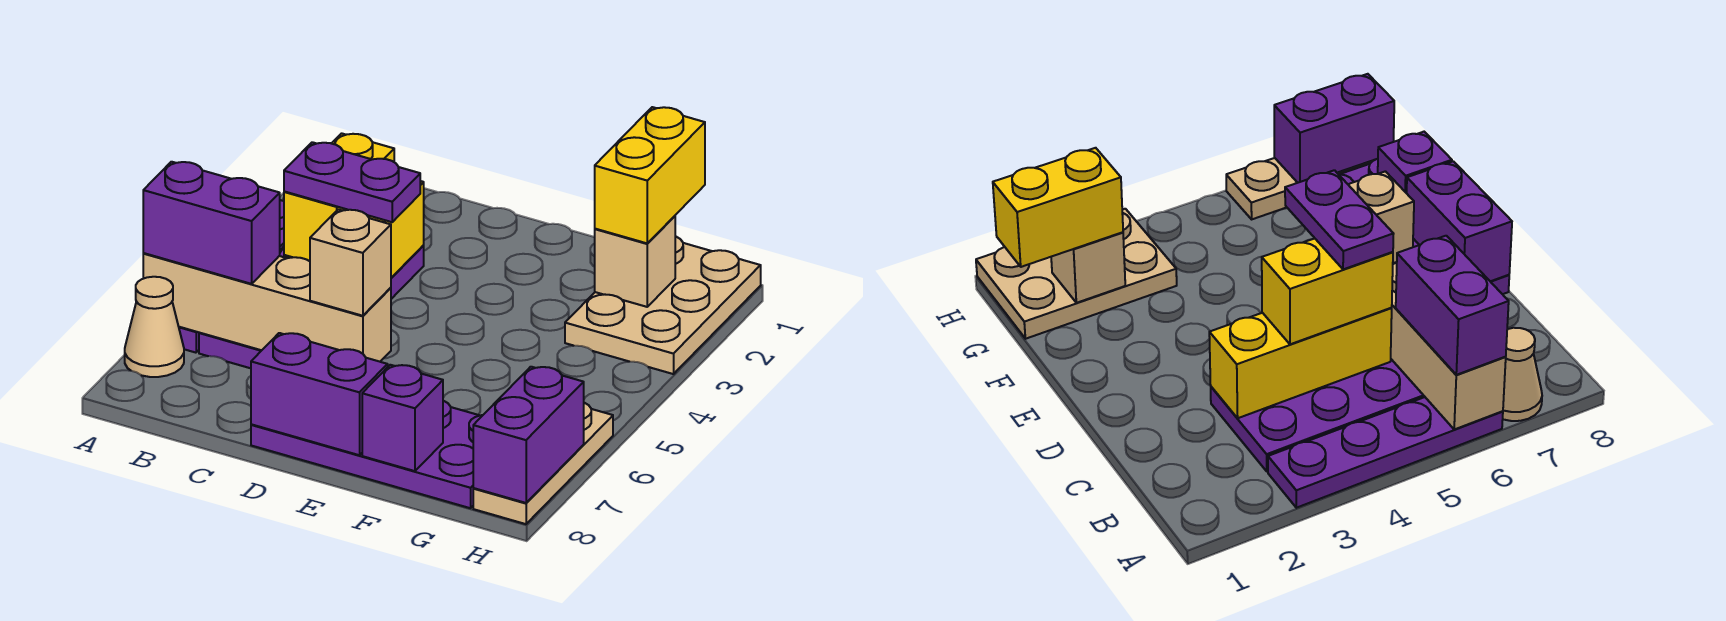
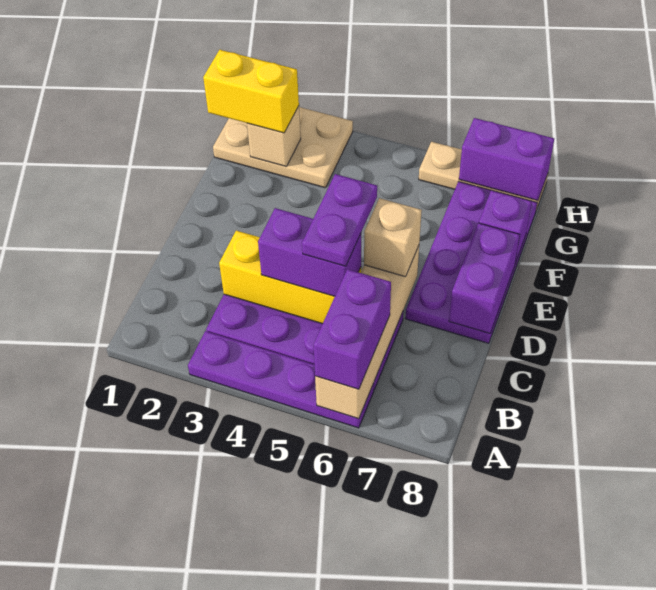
tan cone A7 level 1 -> none
yellow brick C4:C5 level 3 -> purple brick C4:C5 level 3

